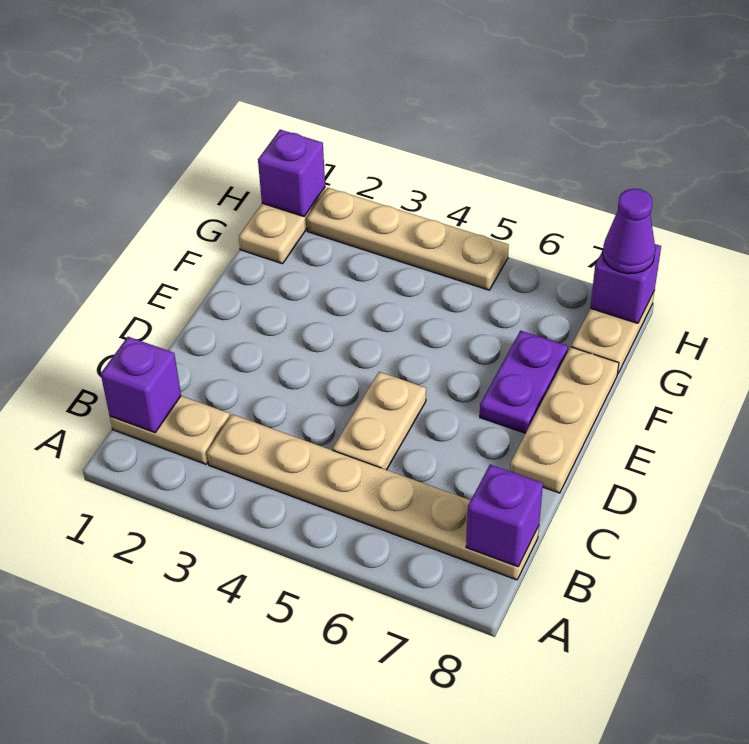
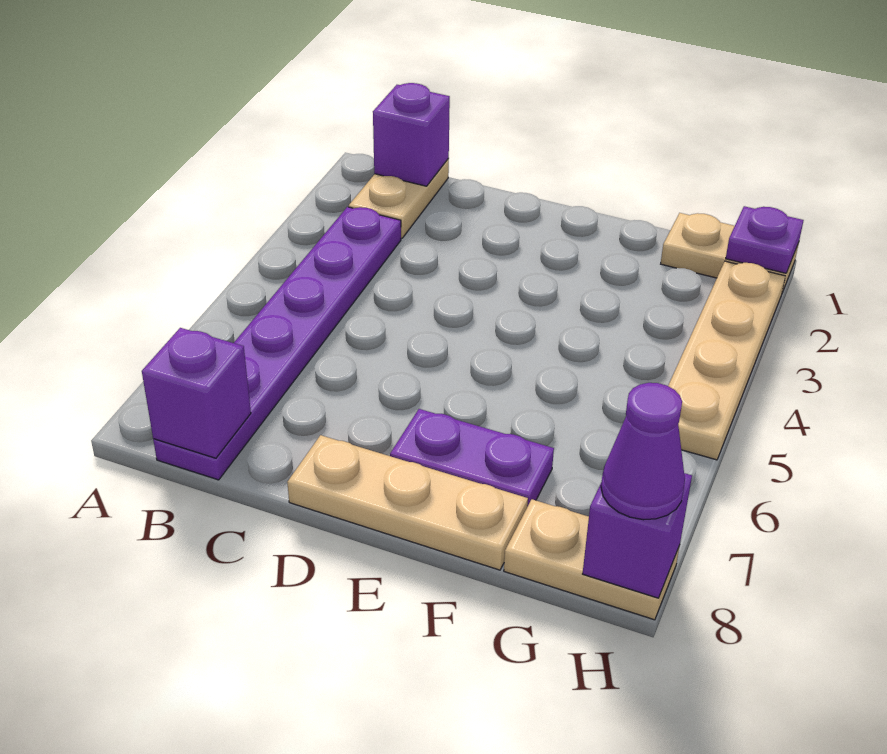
tan plate B3:B8 level 1 -> purple plate B3:B8 level 1
tan plate C5:D5 level 1 -> none
purple brick H1 level 2 -> purple plate H1 level 2

